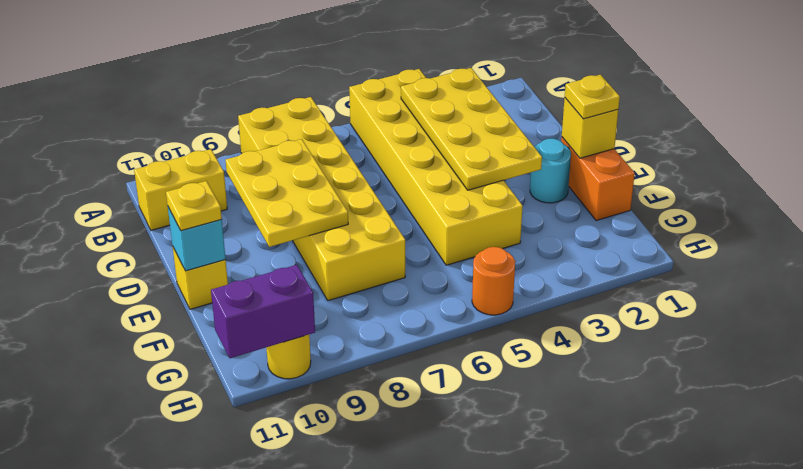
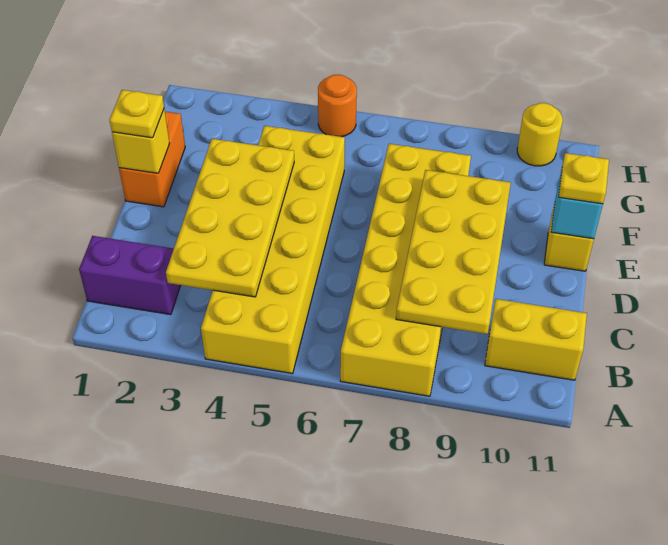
yellow plate C8:E9 level 2 -> yellow plate B8:E9 level 2
cyan round brick E2 level 1 -> none
purple brick H10:H11 level 2 -> purple brick B1:B2 level 1

